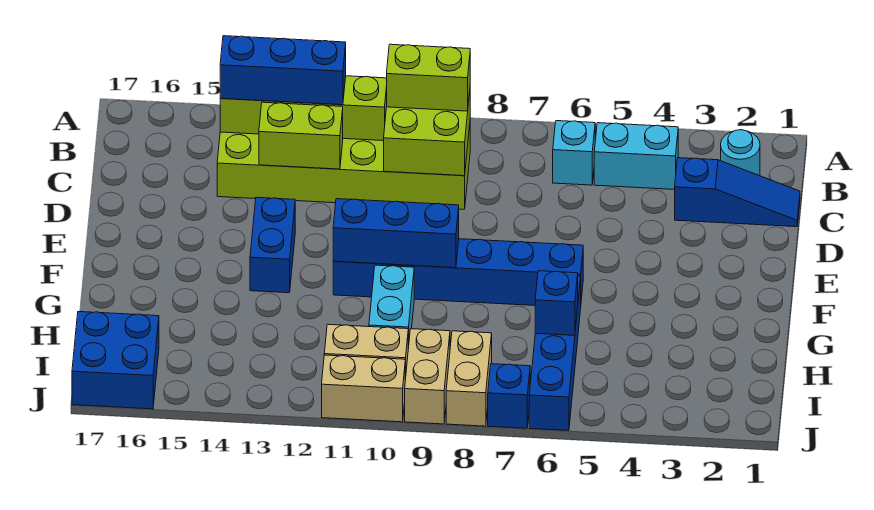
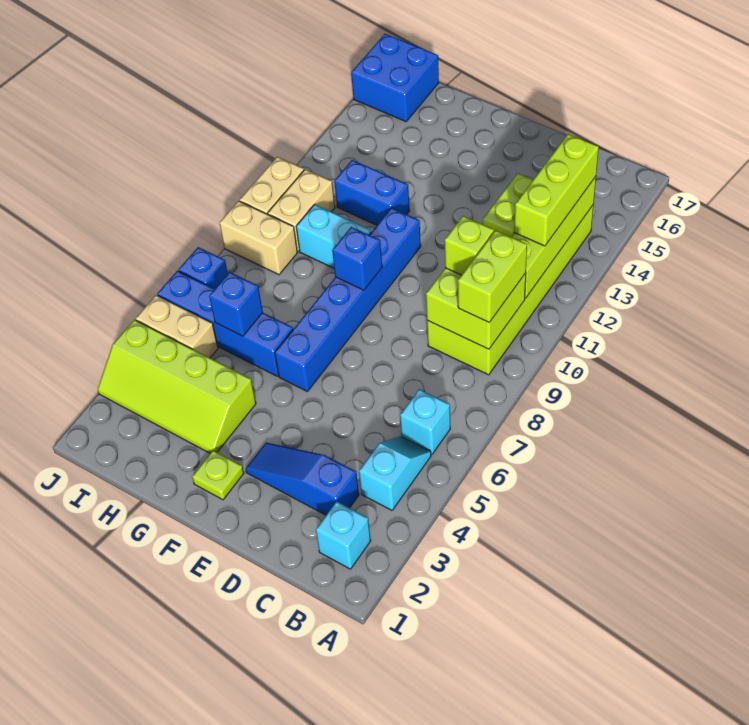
cyan round brick B2 level 1 -> cyan brick B2 level 1
cyan brick B4:B5 level 1 -> cyan slope B4:B5 level 1 top 4
blue brick B12:B14 level 3 -> lime brick B12:B14 level 3
blue slope C1:C3 level 1 top 3 -> blue slope C3:E3 level 1 top C
none -> lime brick C10 level 3
blue brick E13:F13 level 1 -> blue brick G12:H12 level 1
none -> lime plate F2 level 1
blue brick F9:F11 level 2 -> blue brick F9 level 2
none -> lime slope G3:J4 level 1 top 4
tan brick I8:J8 level 1 -> tan brick I5:J5 level 1

